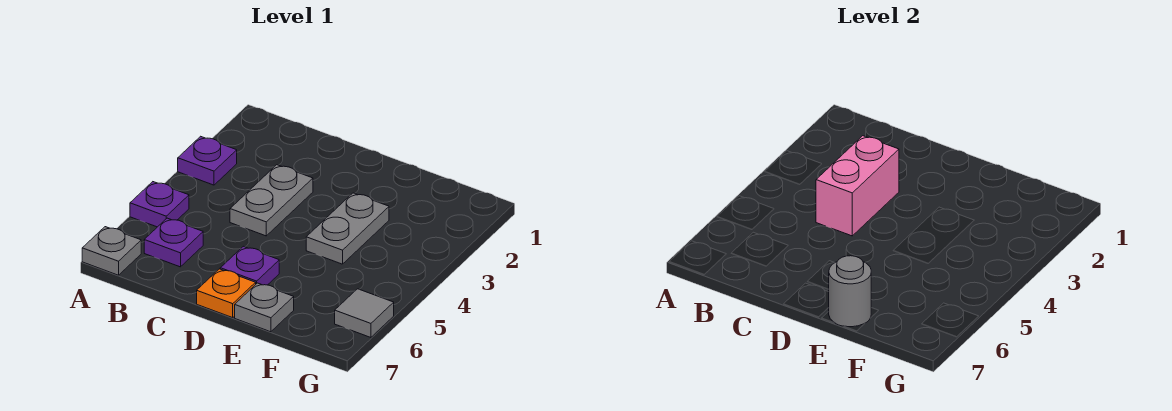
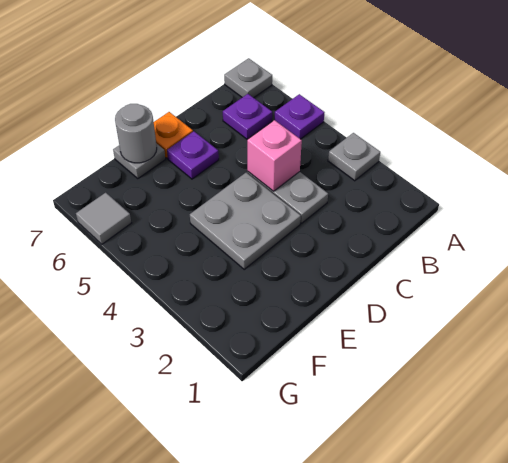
purple plate A3 level 1 -> grey plate A3 level 1
pink brick C3:C4 level 2 -> pink brick C4 level 2
grey plate E3:E4 level 1 -> grey plate D3:E4 level 1

